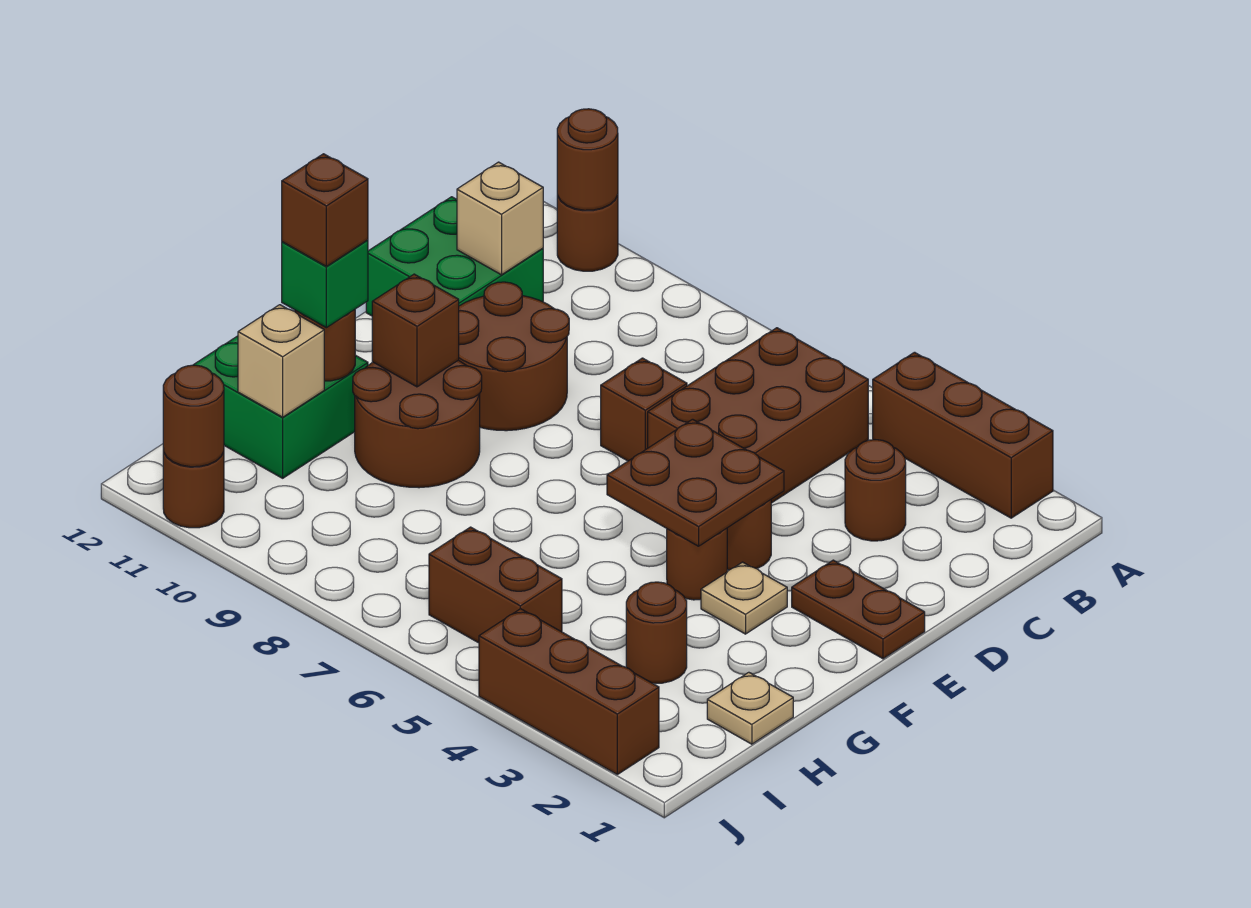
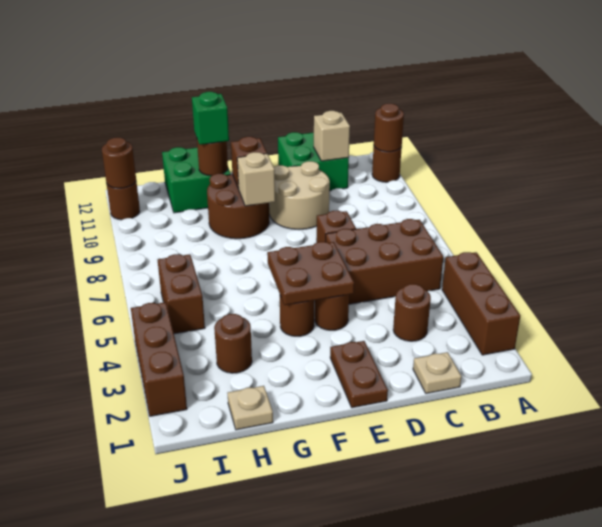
brown round brick D9:E10 level 1 -> tan round brick D9:E10 level 1
tan plate F3 level 1 -> tan plate C1 level 1
brown brick G11 level 4 -> none
tan brick H11 level 2 -> tan brick F9 level 2

